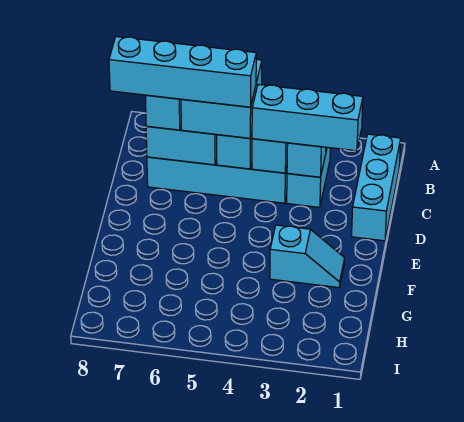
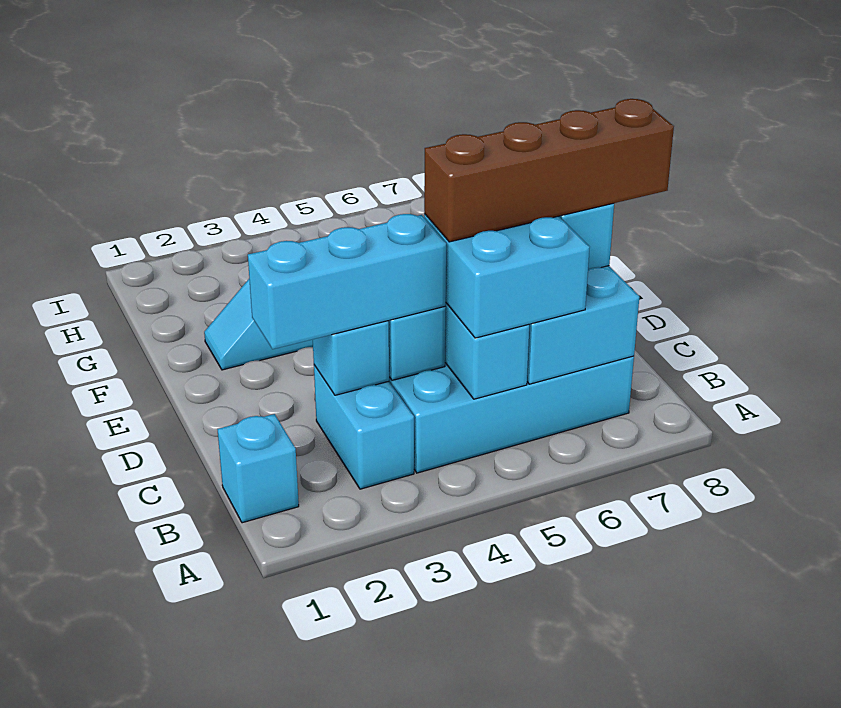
cyan brick B1:D1 level 1 -> cyan brick B1 level 1
cyan brick C5:C8 level 4 -> brown brick C5:C8 level 4

